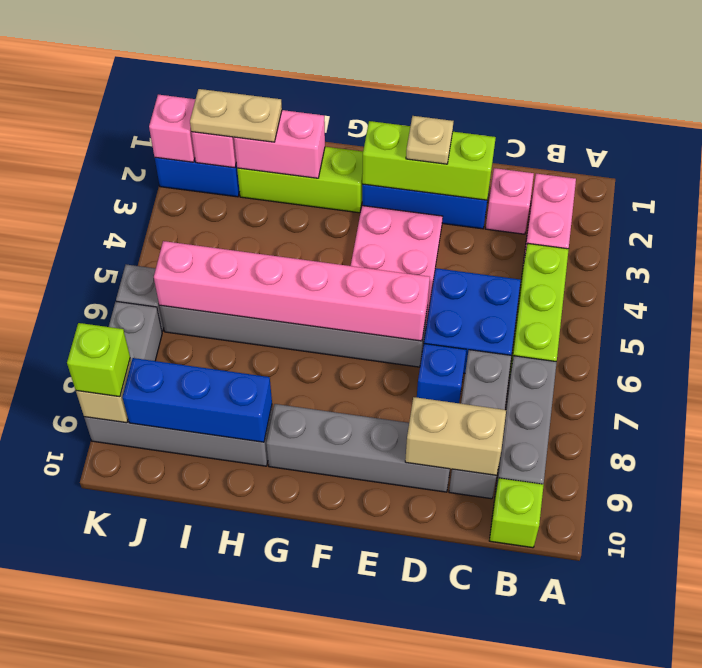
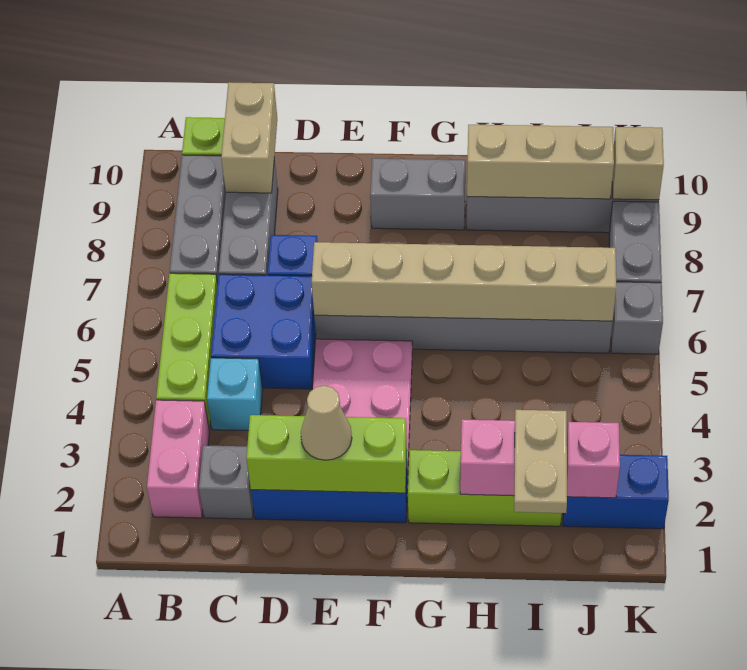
pink brick C2 level 1 -> grey brick C2 level 1
none -> cyan brick C4 level 1
tan brick C9:D9 level 2 -> tan brick C9:C10 level 2
grey brick D9:G9 level 1 -> grey brick F9:G9 level 1
tan plate E2 level 3 -> tan cone E2 level 3
pink brick E6:J6 level 2 -> tan brick E6:J6 level 2
blue brick H9:J9 level 2 -> tan brick H9:J9 level 2
tan plate I2:J2 level 3 -> tan plate I1:I2 level 3
pink brick K2 level 2 -> none
lime brick K9 level 3 -> none

